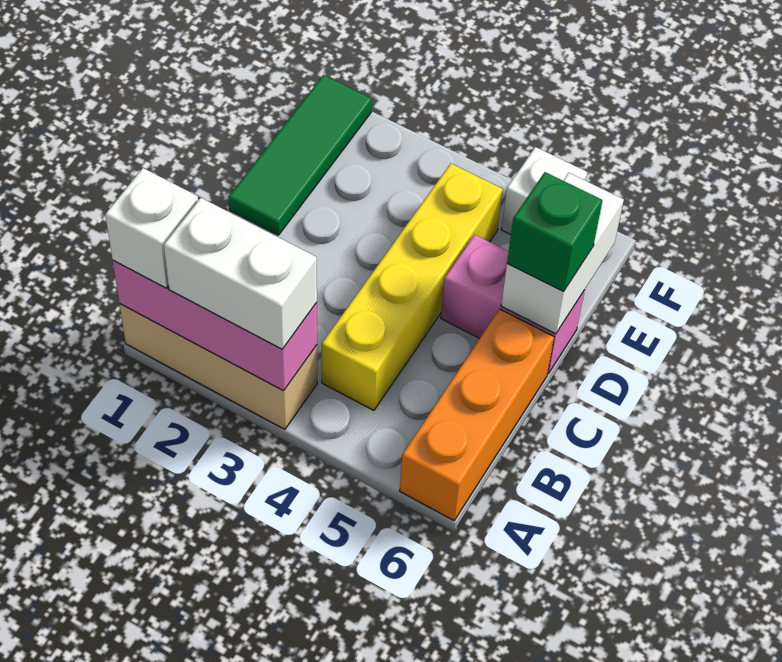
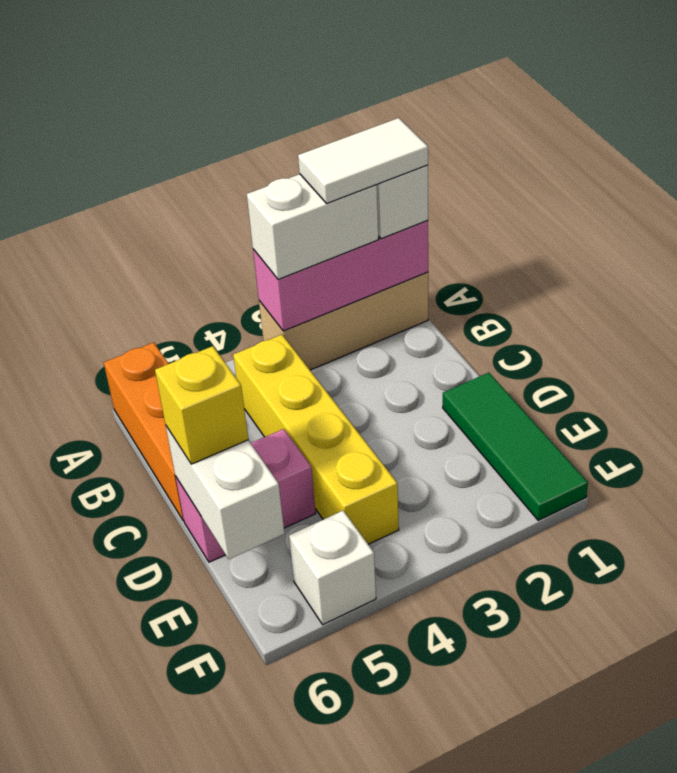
none -> white tile A1:A2 level 4
green brick D6 level 3 -> yellow brick D6 level 3

